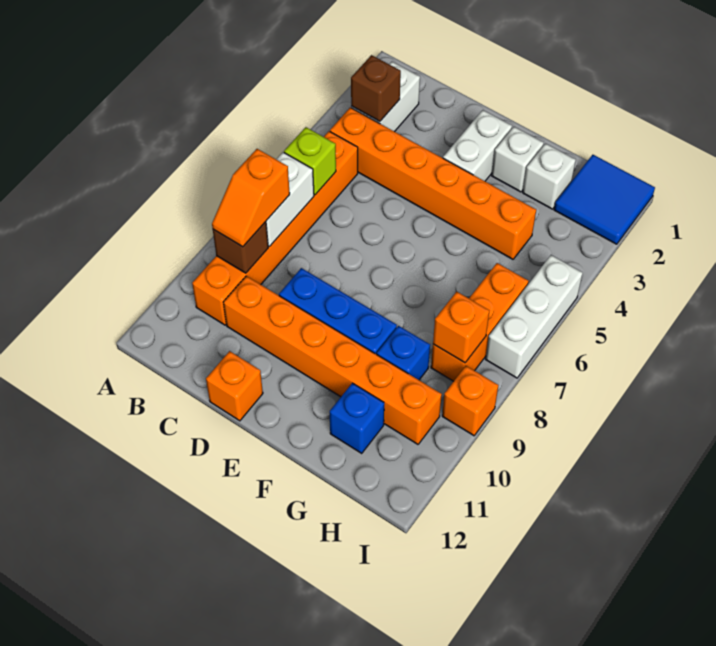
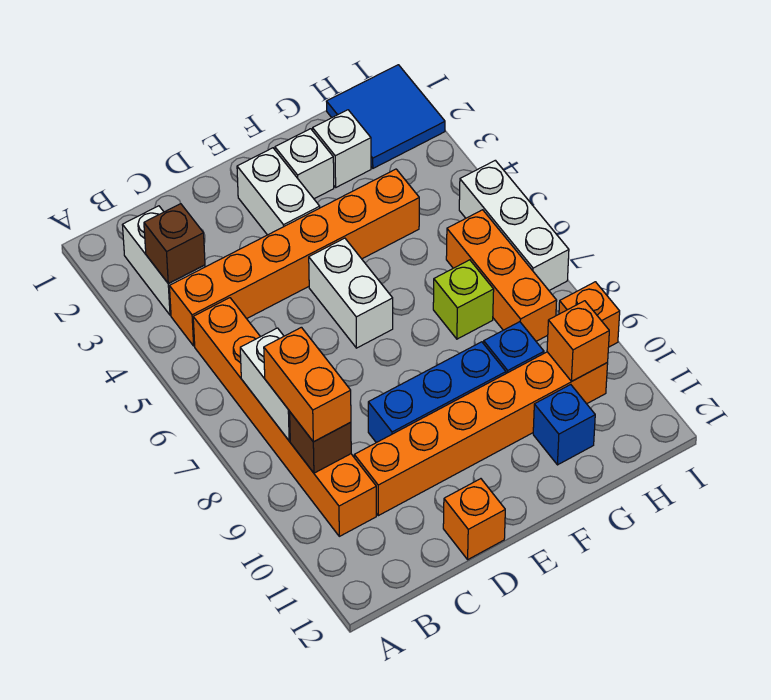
lime brick B6 level 2 -> lime brick G7 level 1
orange slope B8:B9 level 3 top 8 -> orange brick B8:B9 level 3
none -> white brick E5:E6 level 1
orange brick H8 level 2 -> orange brick H10 level 2

